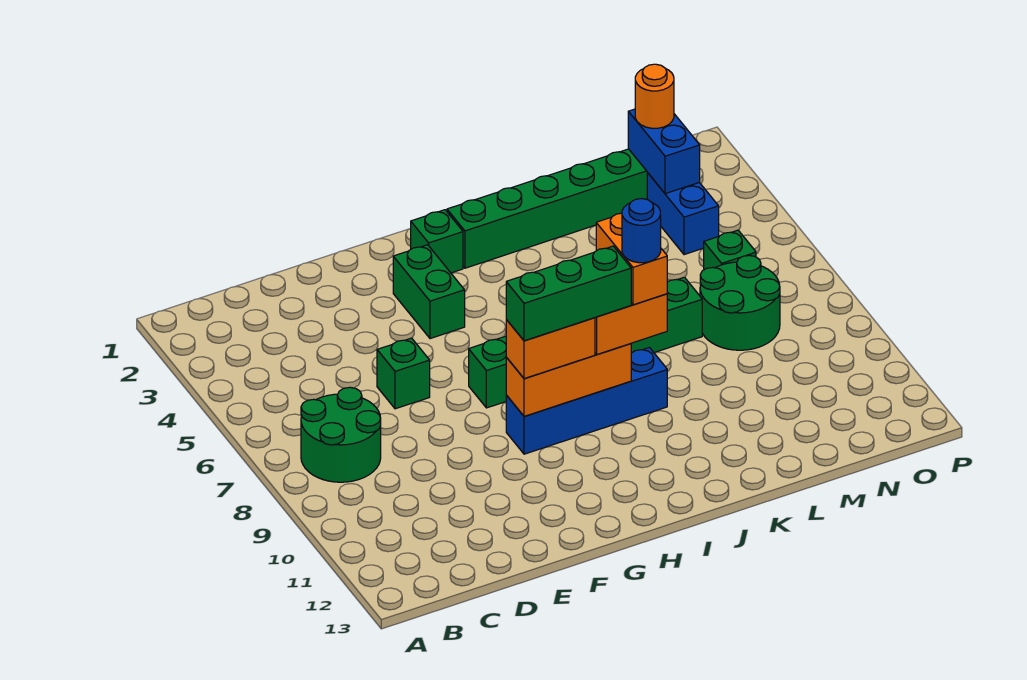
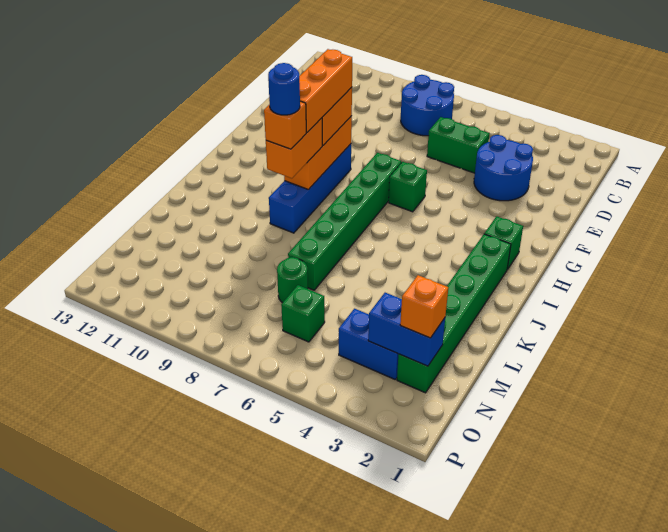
green round brick B7:C8 level 1 -> blue round brick B7:C8 level 1
none -> blue round brick D3:E4 level 1
green brick E6 level 1 -> green brick G6 level 1
green brick G3:G4 level 1 -> green brick D5:D6 level 1
green brick G9:I9 level 4 -> orange brick G9:I9 level 4
orange brick J8:J9 level 4 -> orange brick J9 level 4
green round brick M7:N8 level 1 -> green round brick M7 level 1
orange round brick N2 level 3 -> orange brick N2 level 3

